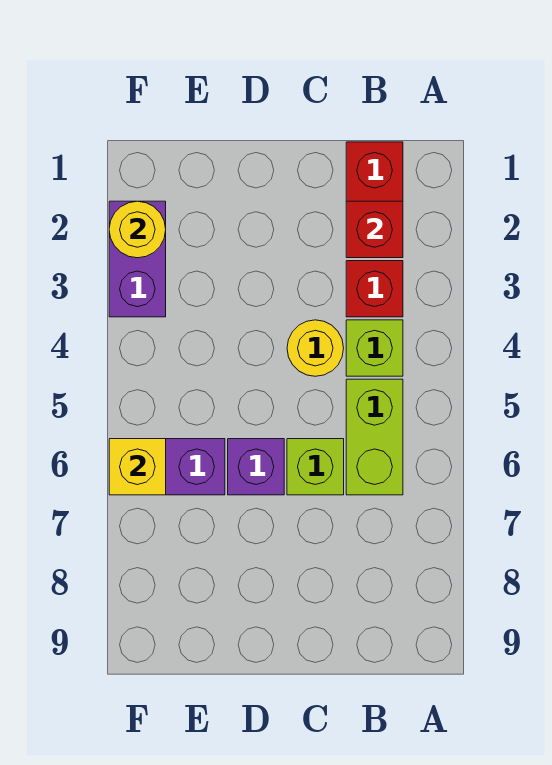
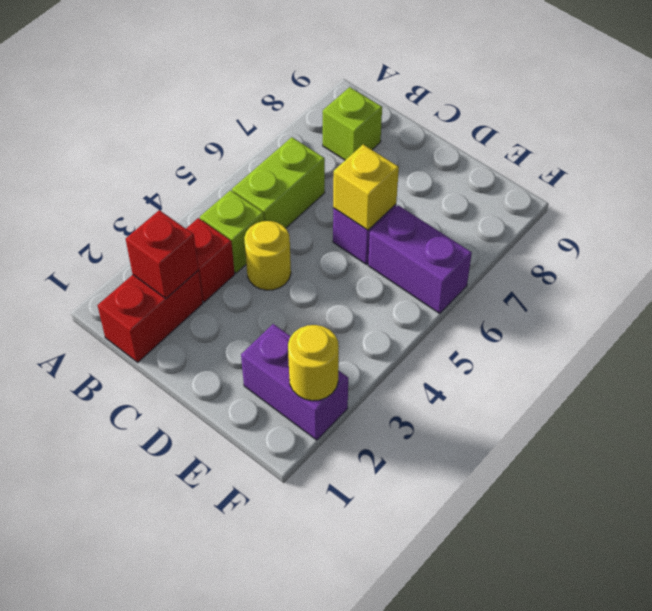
lime brick C6 level 1 -> lime brick B8 level 1
purple brick F2:F3 level 1 -> purple brick E2:F2 level 1
yellow brick F6 level 2 -> yellow brick D6 level 2

